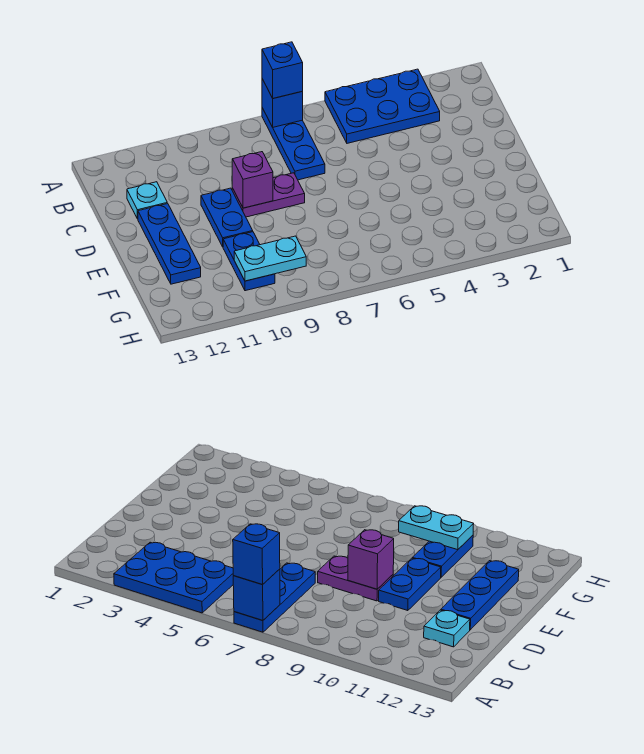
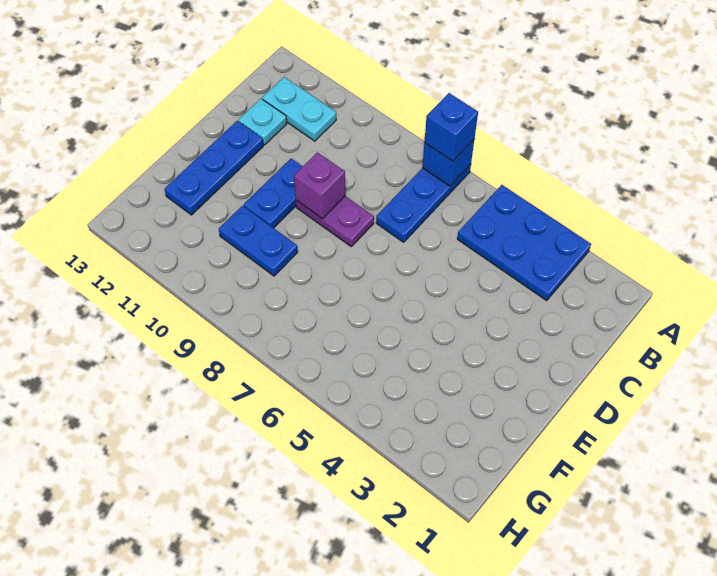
blue plate F10:G10 level 1 -> blue plate F9:F10 level 1
cyan plate G9:G10 level 2 -> cyan plate B11:B12 level 1

